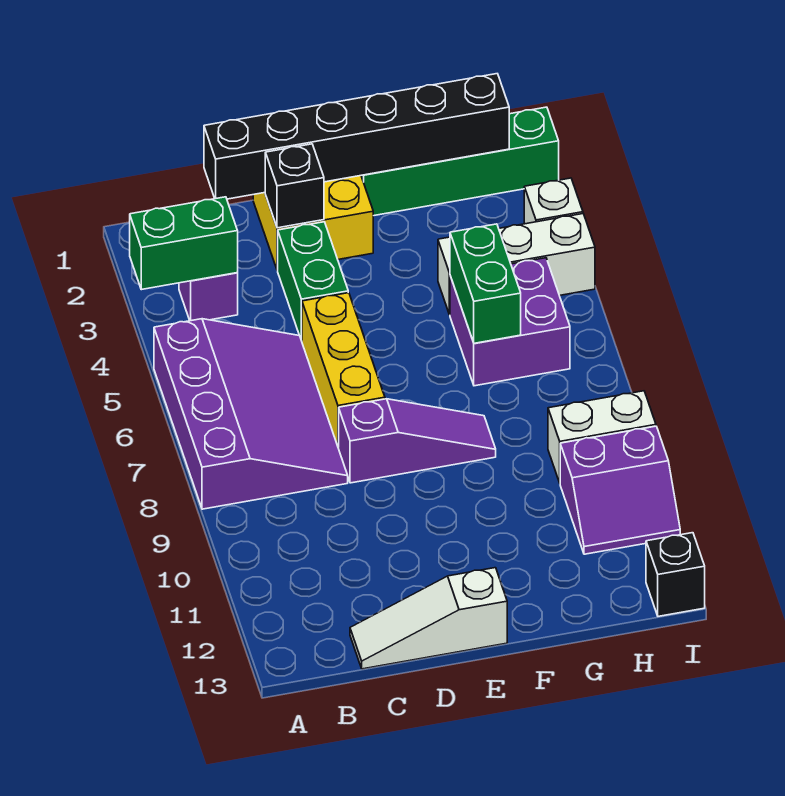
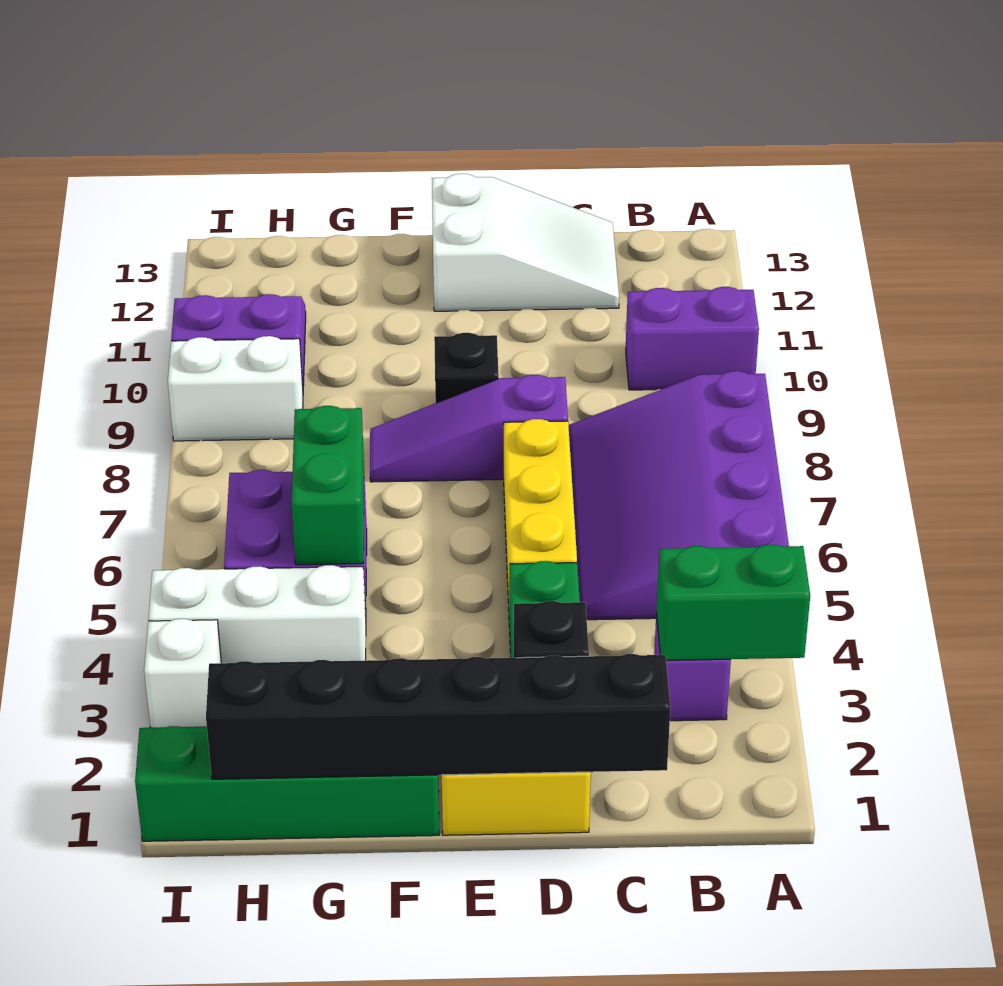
none -> purple brick A10:B10 level 1
white slope C13:E13 level 1 top E -> white slope C12:E13 level 1 top E
black brick I13 level 1 -> black brick E9 level 1

